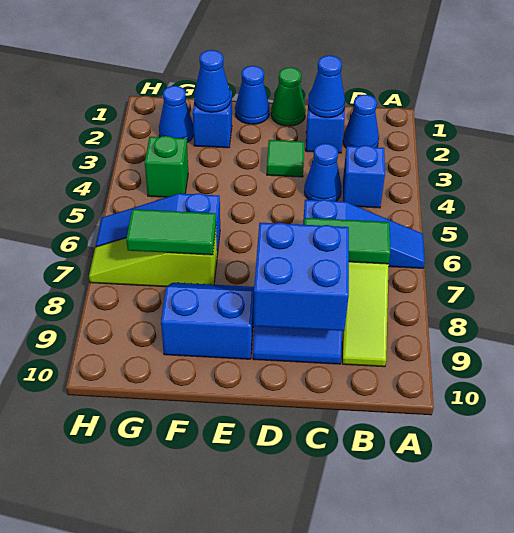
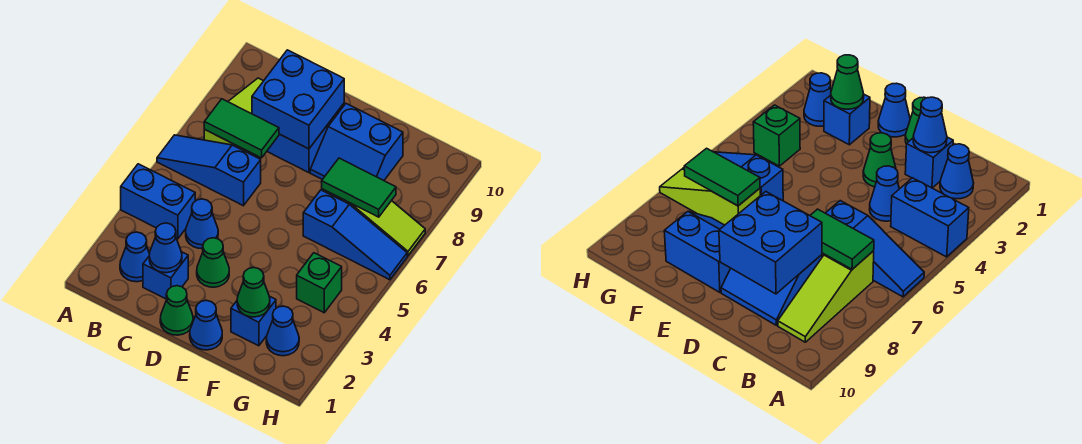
blue brick B4 level 1 -> blue brick A4:B4 level 1
green tile D3 level 1 -> green cone D3 level 1
blue cone F2 level 2 -> green cone F2 level 2

